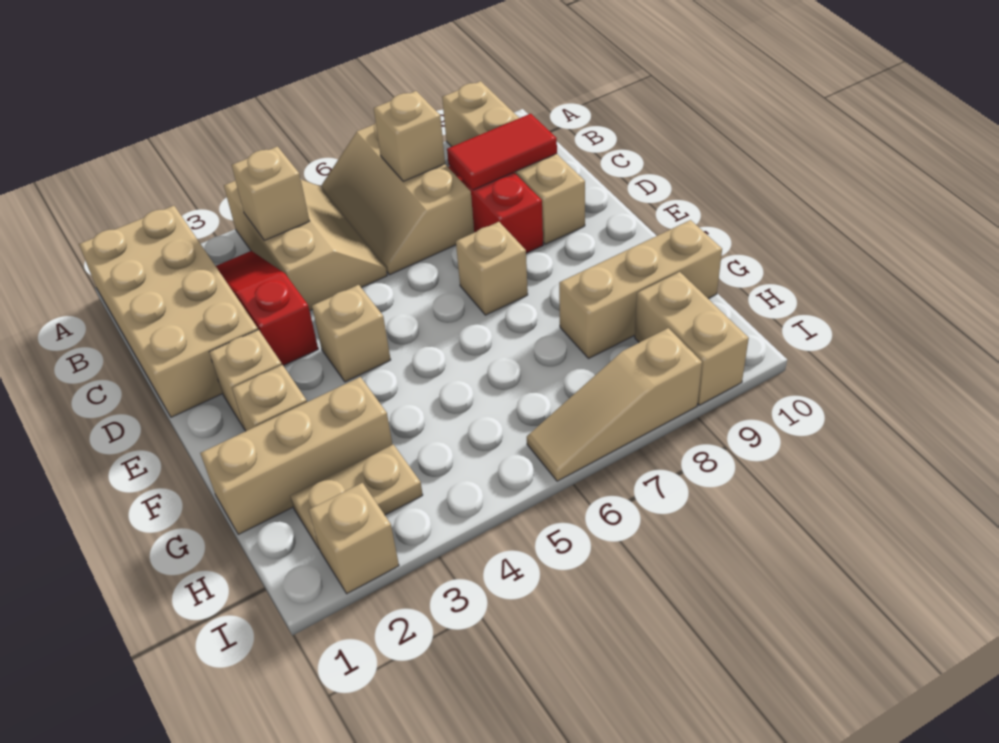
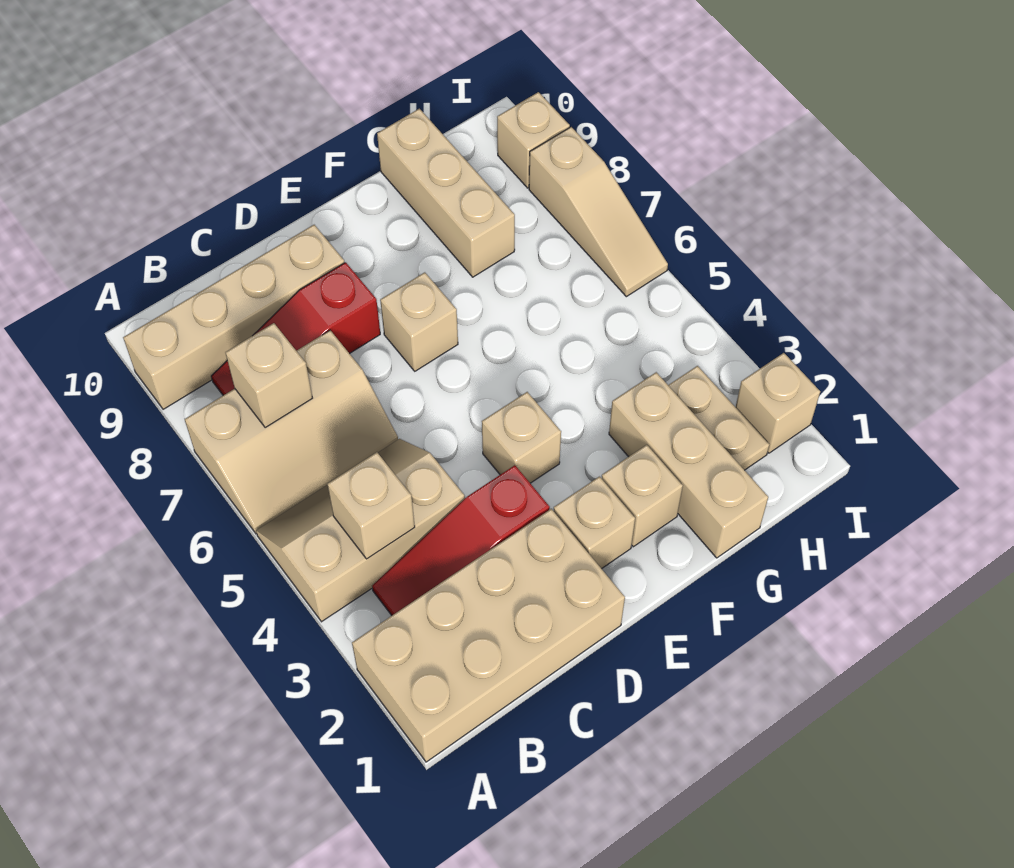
red tile C8:C9 level 2 -> none
tan brick H9:I9 level 1 -> tan brick I9 level 1

